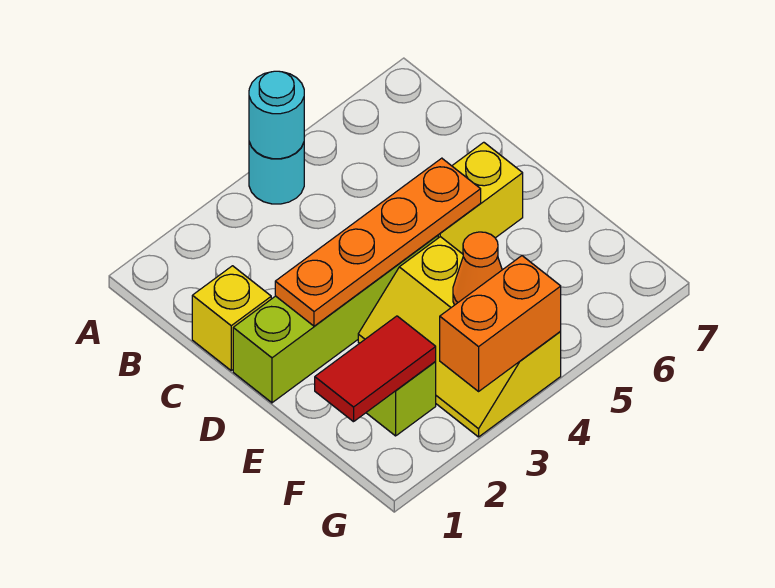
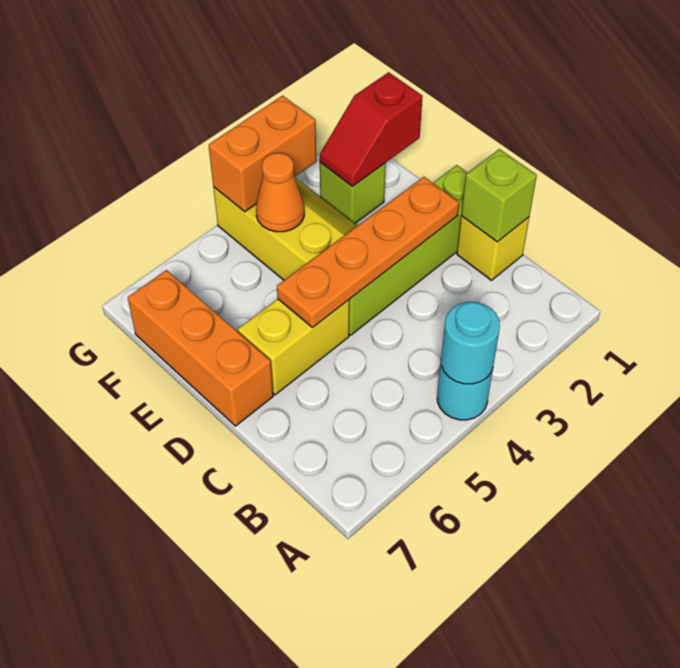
none -> lime brick C1 level 2
none -> orange brick D7:F7 level 1
red tile F1:F2 level 2 -> red slope F1:F2 level 2 top 1

